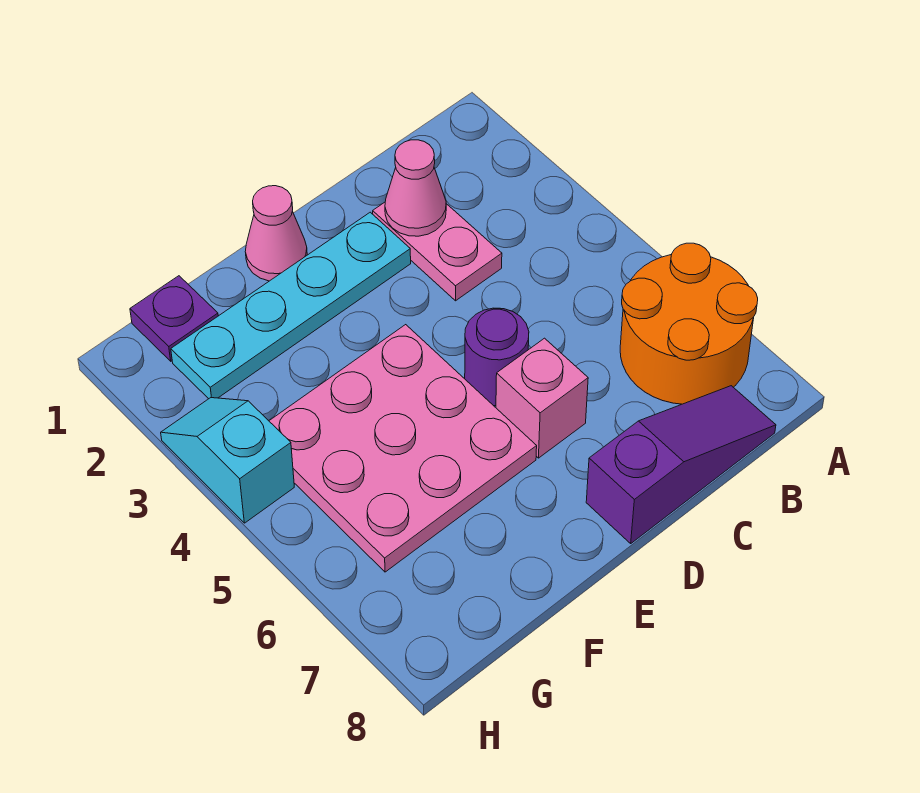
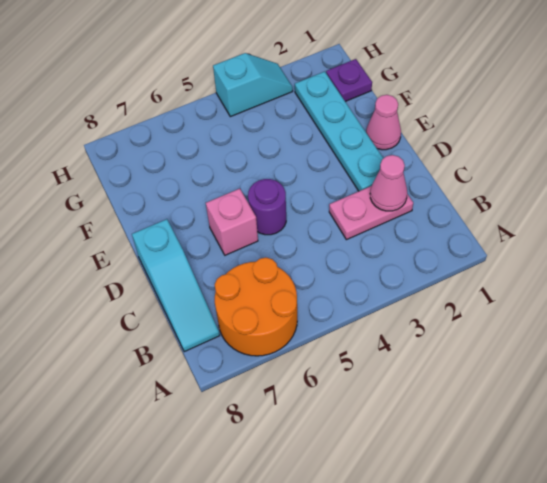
purple slope B8:D8 level 1 top D -> cyan slope B8:D8 level 1 top D
pink plate E4:G6 level 1 -> none

